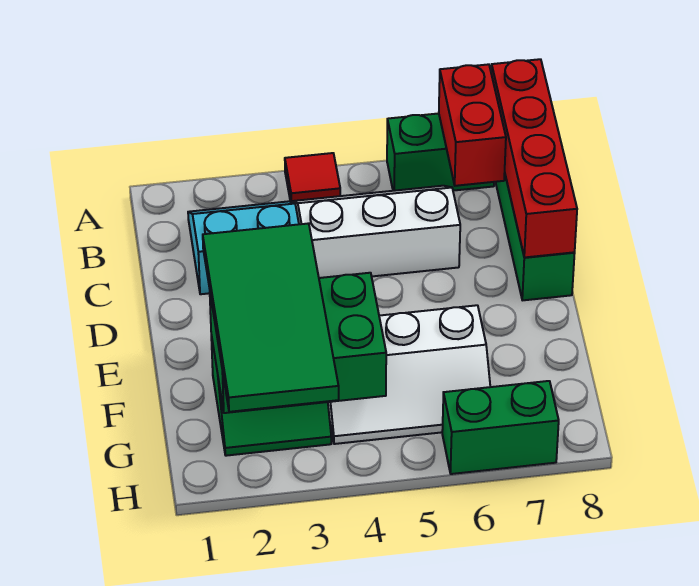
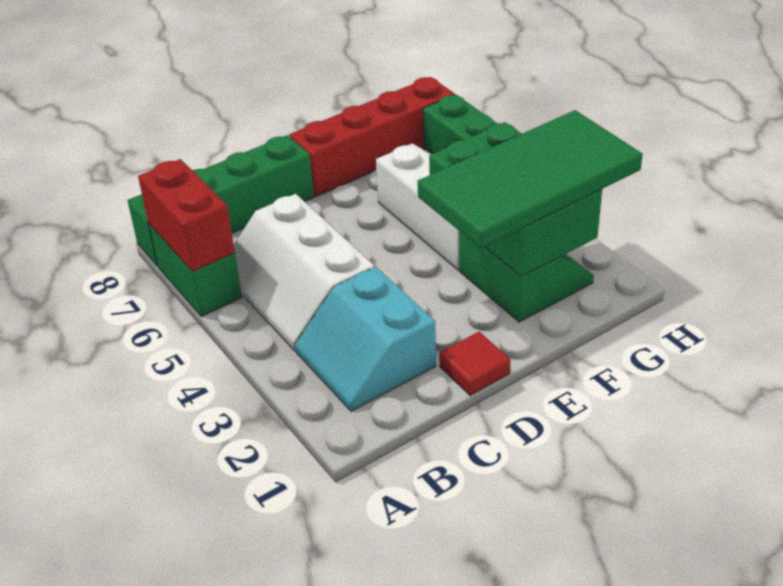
red tile A4 level 1 -> red tile D1 level 1
red brick A7:B7 level 2 -> red brick A6:A7 level 2
red brick A8:D8 level 2 -> red brick E8:H8 level 1

